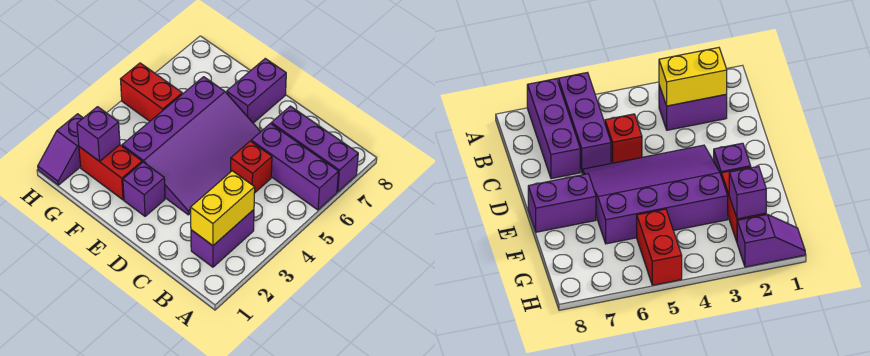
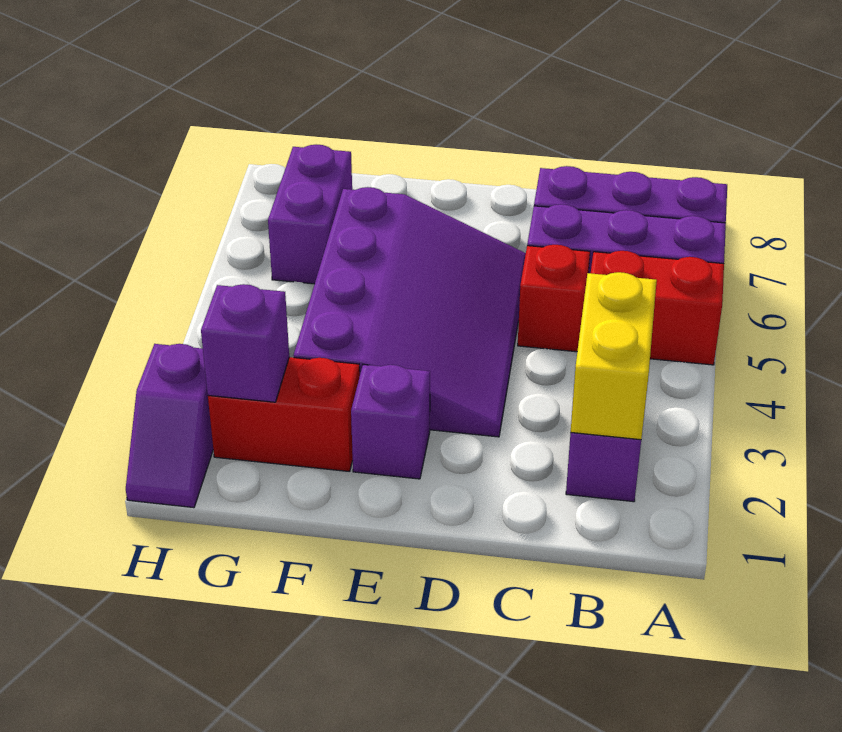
purple brick E7:E8 level 1 -> purple brick G6:G7 level 1
red brick G5:H5 level 1 -> red brick A5:B5 level 1

